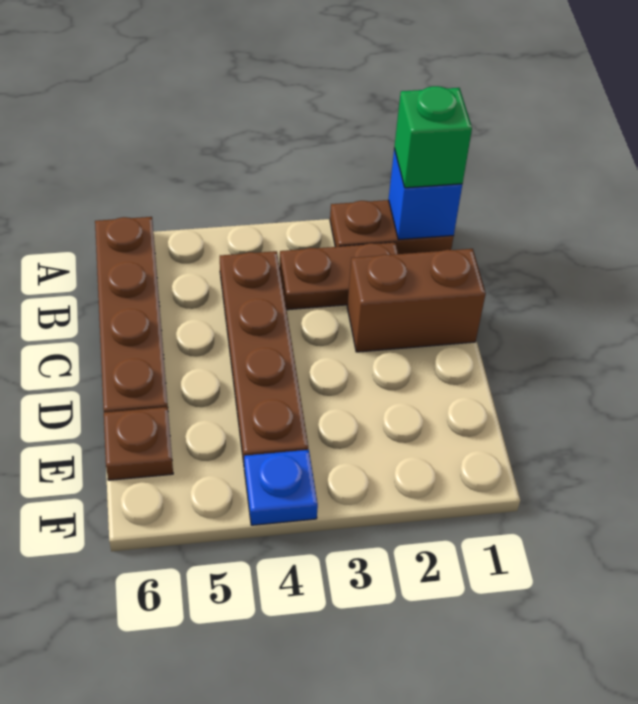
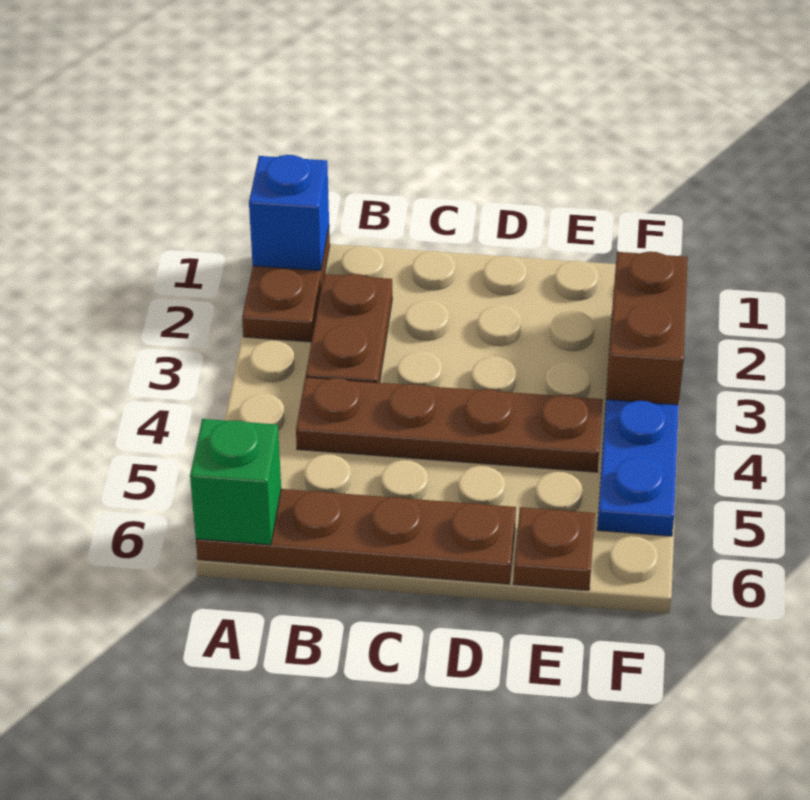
green brick A1 level 3 -> green brick A6 level 2
brown brick C1:C2 level 1 -> brown brick F2:F3 level 1
blue plate F4 level 1 -> blue plate F4:F5 level 1

